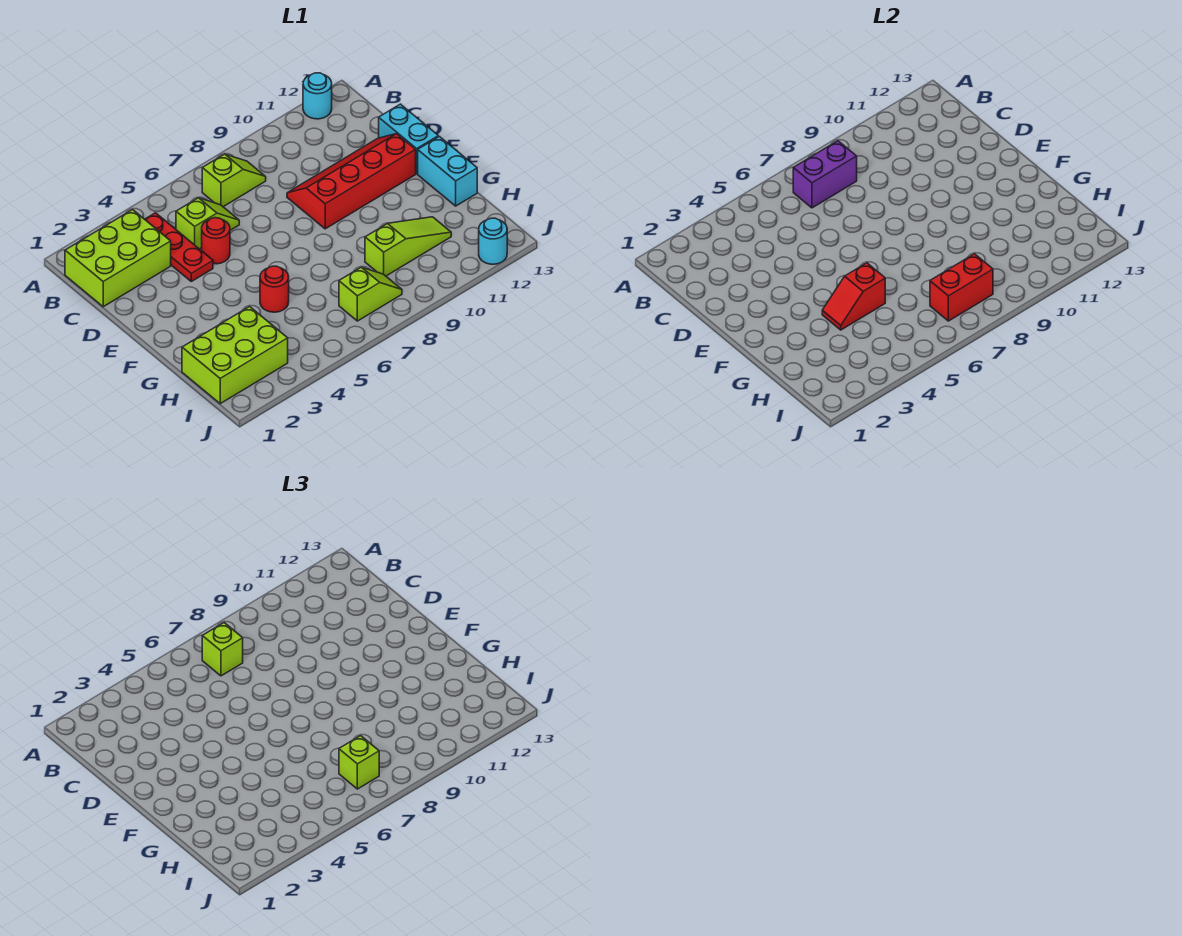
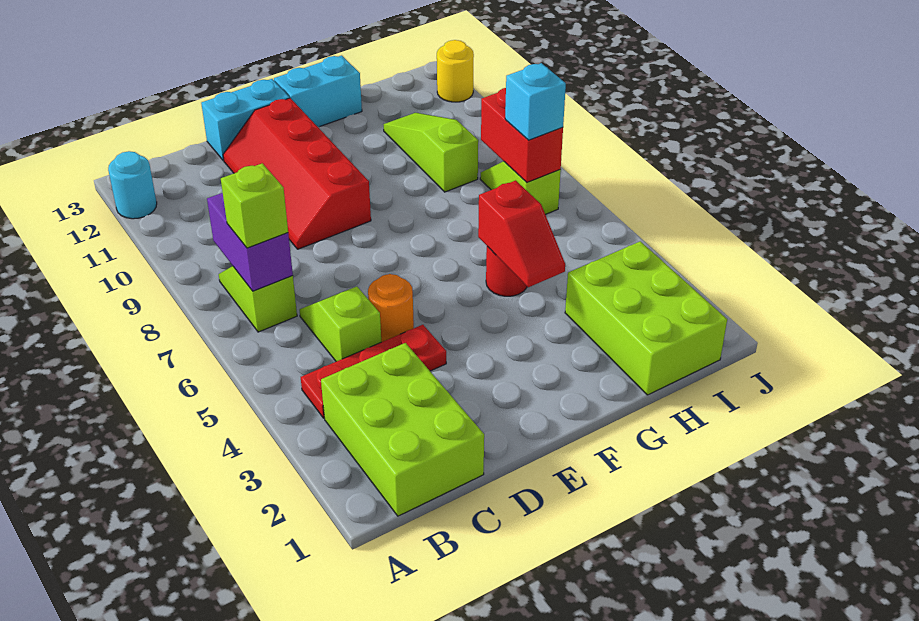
red round brick D5 level 1 -> orange round brick D5 level 1
lime brick I7 level 3 -> cyan brick I7 level 3
cyan round brick J12 level 1 -> yellow round brick J12 level 1

